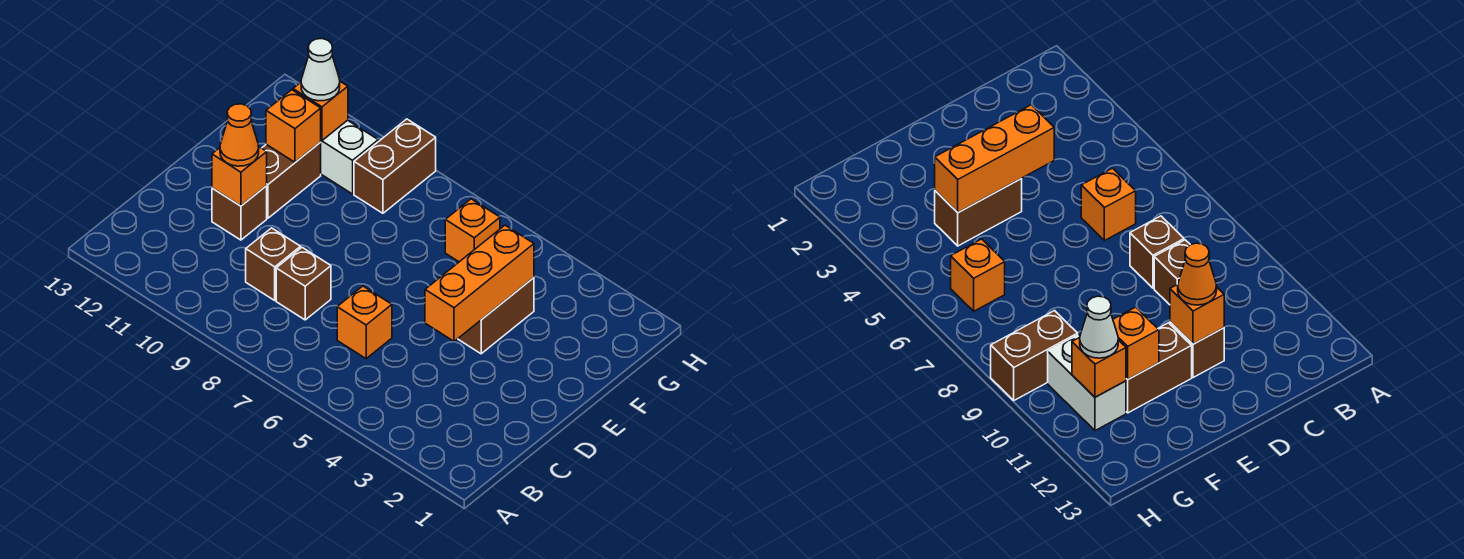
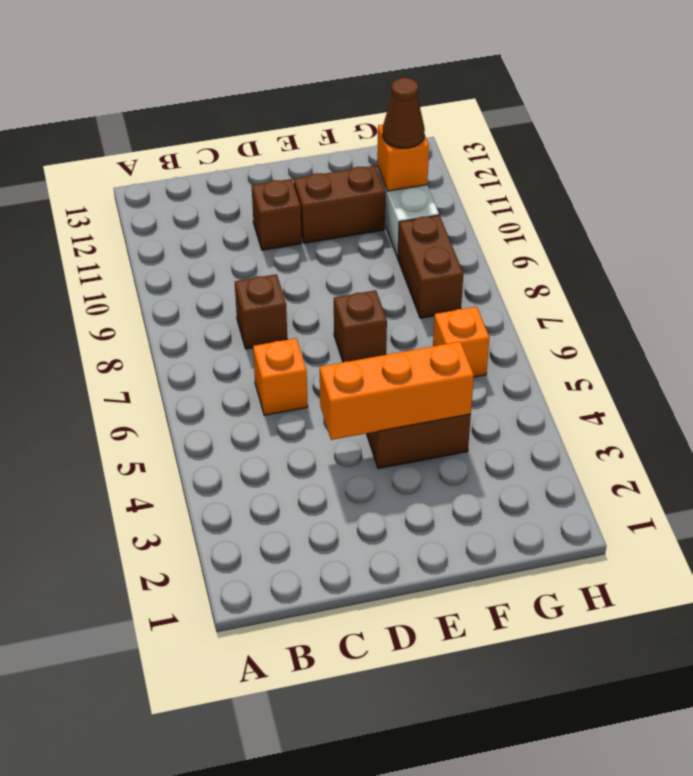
brown brick C9 level 1 -> brown brick E7 level 1
orange brick D11 level 2 -> none
orange cone D11 level 3 -> none
orange brick F11 level 2 -> none
brown brick G9:H9 level 1 -> brown brick G8:G9 level 1
white cone G11 level 3 -> brown cone G11 level 3

